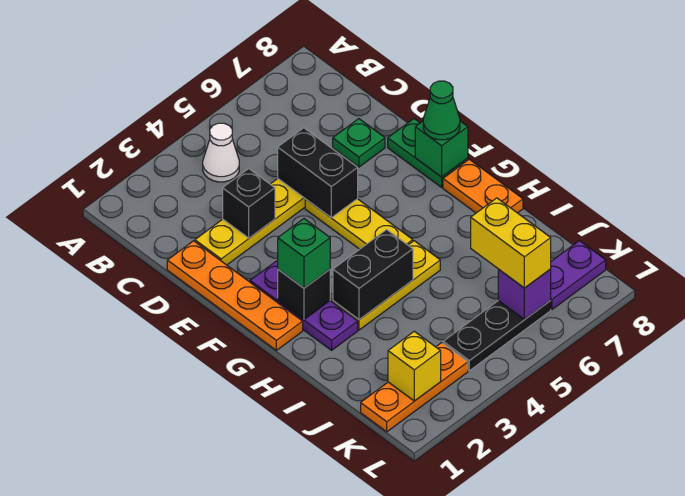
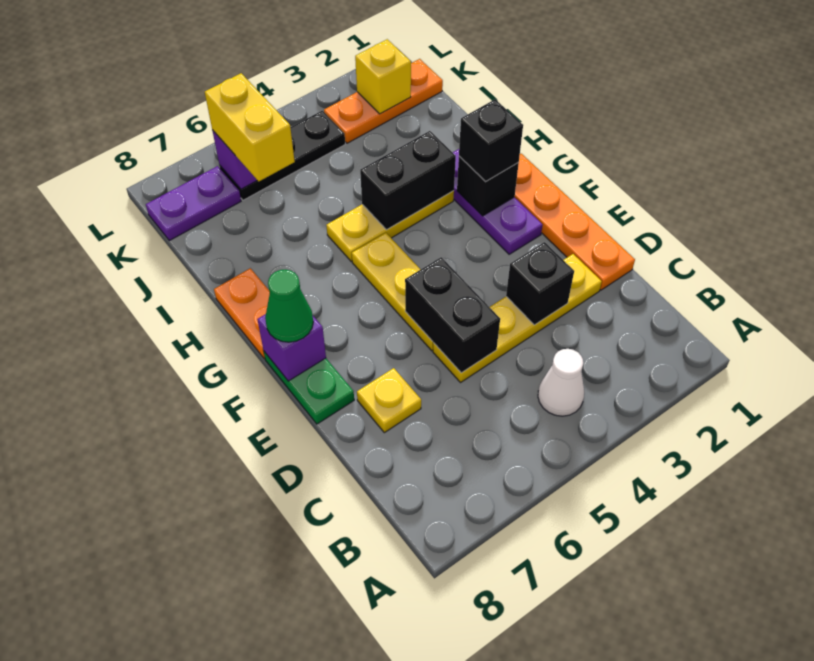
green plate D7 level 1 -> yellow plate D7 level 1
green brick F8 level 2 -> purple brick F8 level 2
green brick G2 level 3 -> black brick G2 level 3

